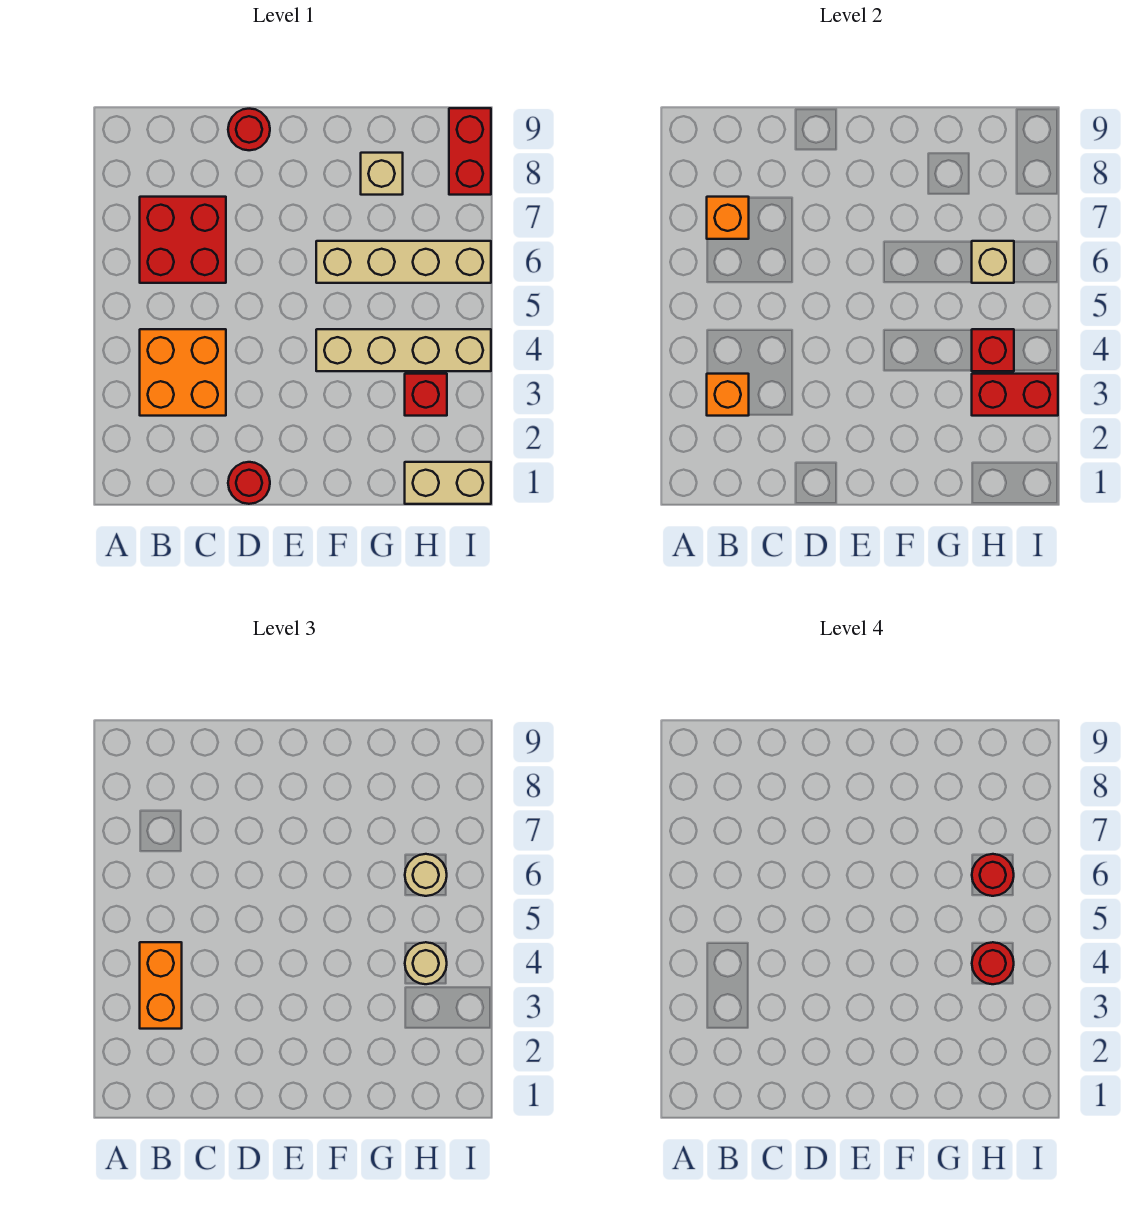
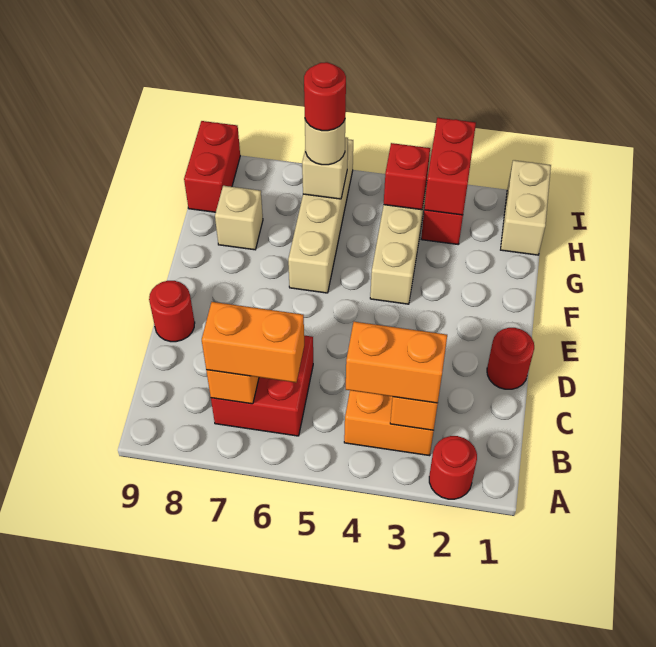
none -> orange brick B6:B7 level 3
tan round brick H4 level 3 -> none
red round brick H4 level 4 -> red round brick A2 level 1
red brick I8:I9 level 1 -> red brick H9:I9 level 1

